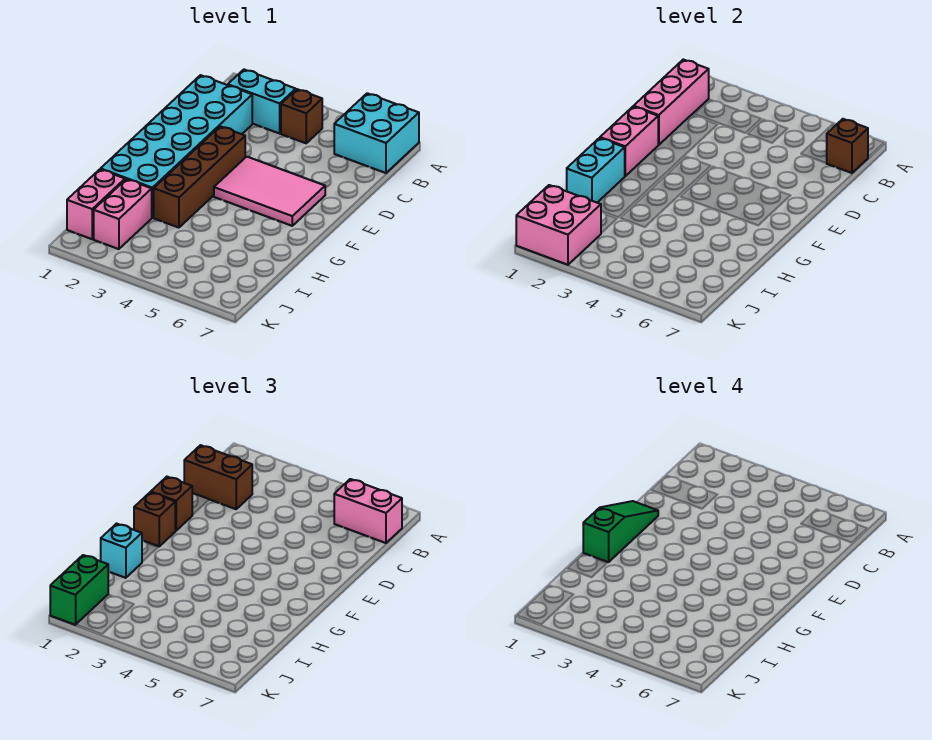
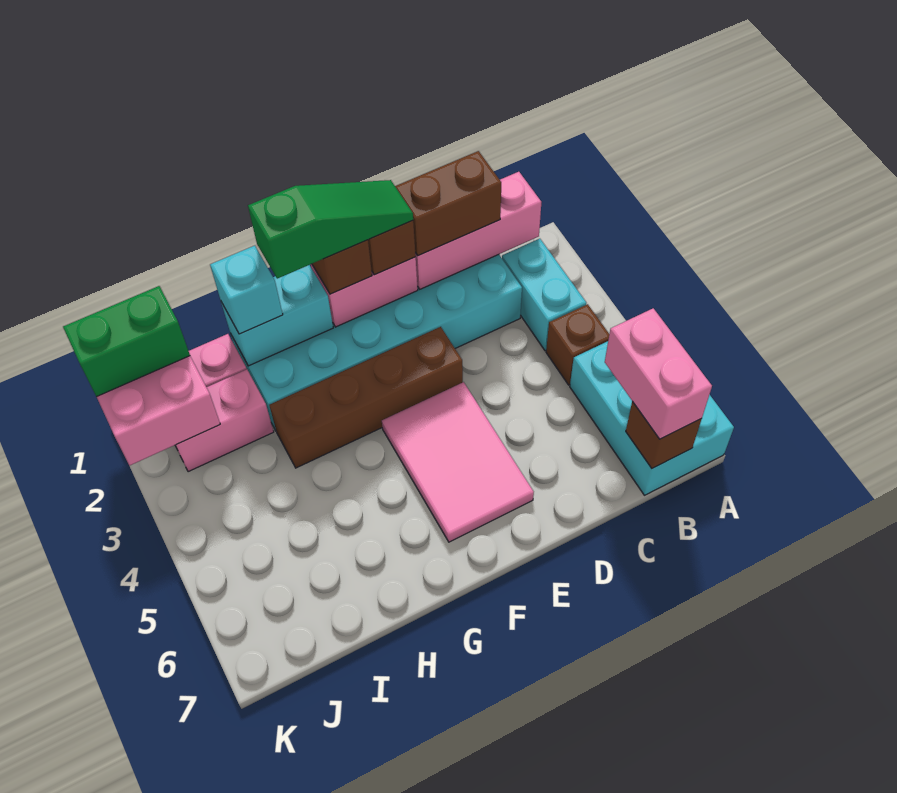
cyan brick A6:B7 level 1 -> cyan brick A5:B7 level 1
brown brick C1:C2 level 3 -> brown brick C1:D1 level 3

